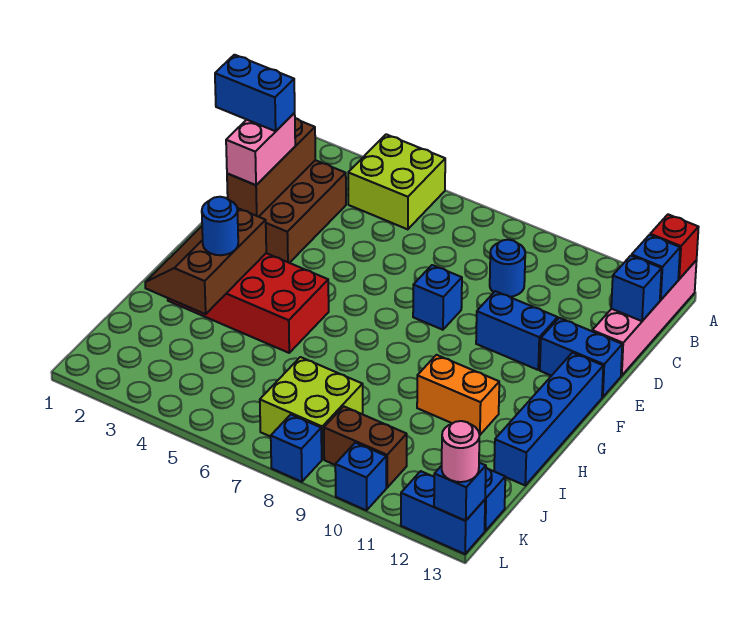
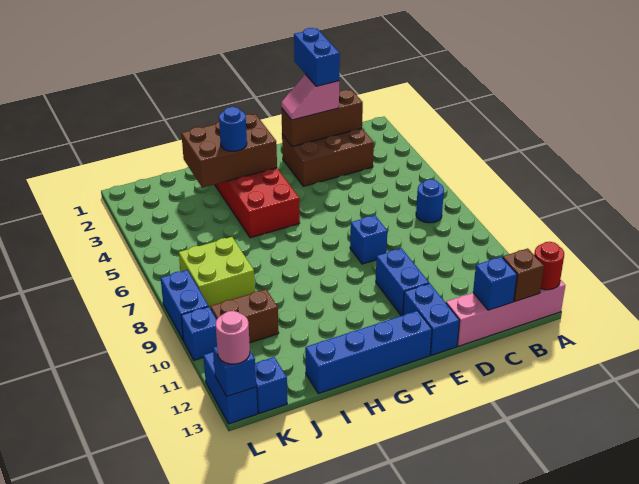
lime brick A4:B5 level 1 -> none
red brick A13 level 2 -> red round brick A13 level 2
blue brick B13 level 2 -> brown brick B13 level 2
blue round brick C9 level 1 -> blue round brick B7 level 1
pink brick D2:E2 level 3 -> pink slope D2:E2 level 3 top D
brown slope G2:I3 level 2 top 3 -> brown brick G2:I3 level 2
orange brick H10:H11 level 1 -> none
brown brick K9:K10 level 1 -> brown brick J10:K10 level 1
blue brick L8 level 1 -> blue brick L8:L9 level 1

